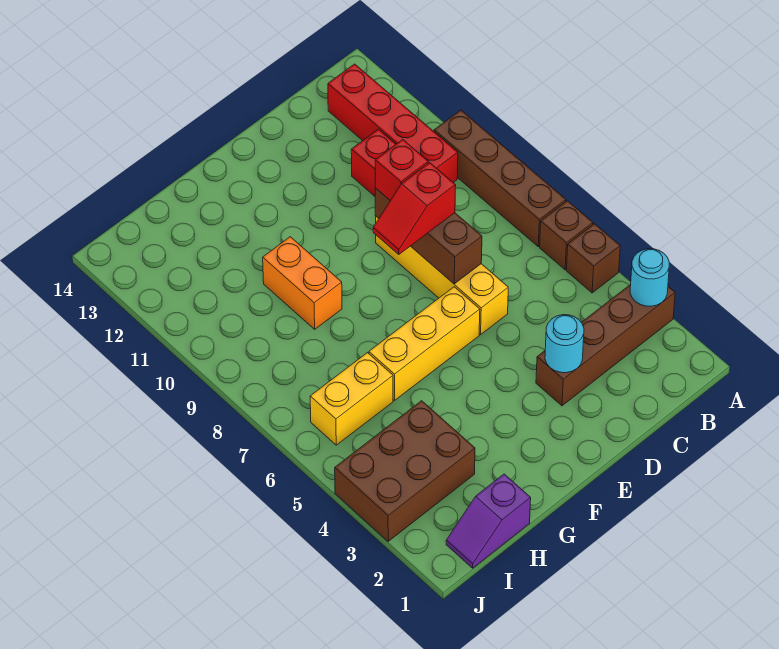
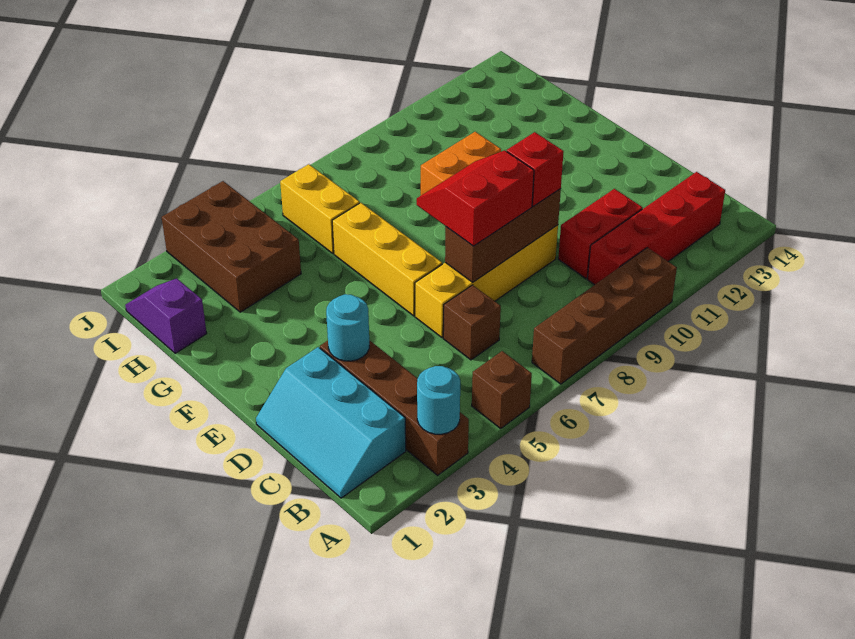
brown brick A6 level 1 -> brown brick C6 level 1
none -> cyan slope B1:D2 level 1 top 2
red slope D8:E8 level 3 top D -> red slope D7:E8 level 3 top D

